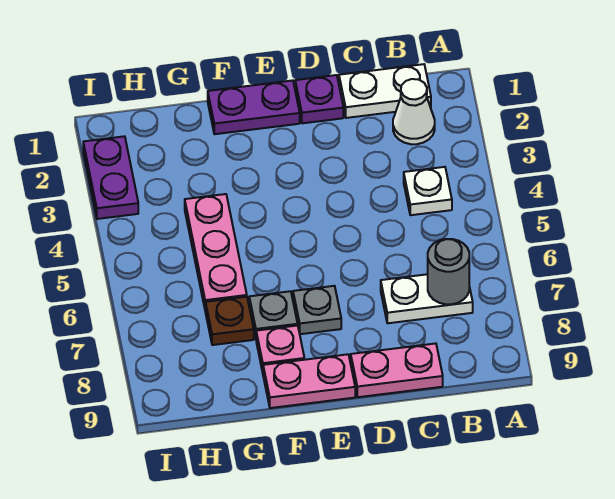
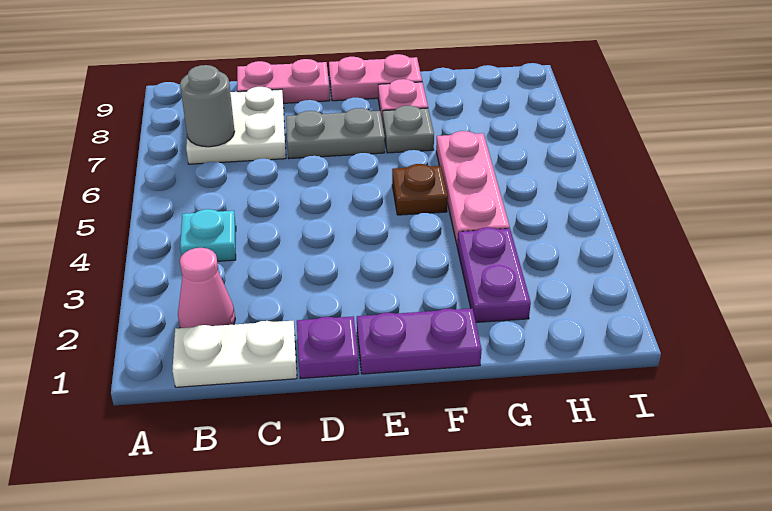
white cone B2 level 1 -> pink cone B2 level 1
white plate B4 level 1 -> cyan plate B4 level 1
white plate B7:C7 level 1 -> white plate B7:C8 level 1
grey plate E7 level 1 -> grey plate D7:E7 level 1
brown plate G7 level 1 -> brown plate F5 level 1
purple plate I2:I3 level 1 -> purple plate G2:G3 level 1

